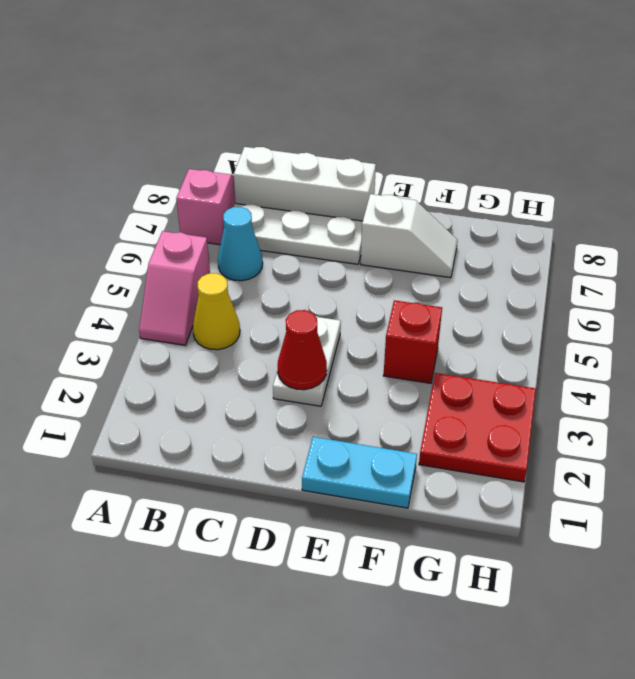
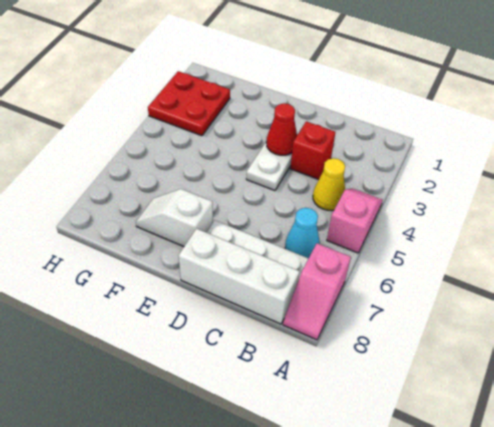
cyan plate E1:F1 level 1 -> none
red brick F4 level 1 -> red brick C3 level 1

